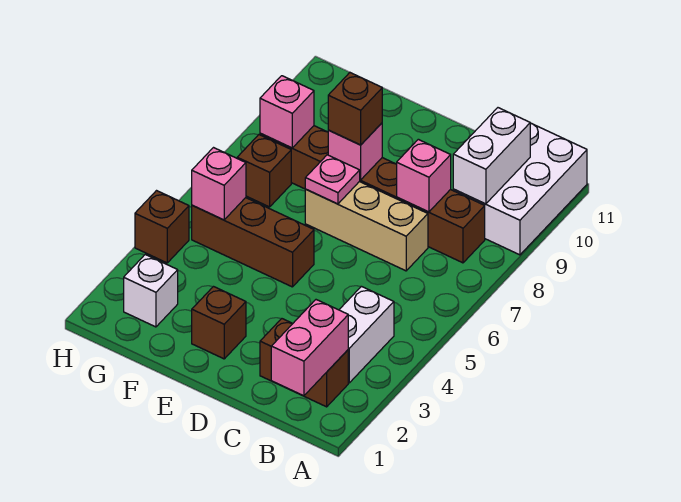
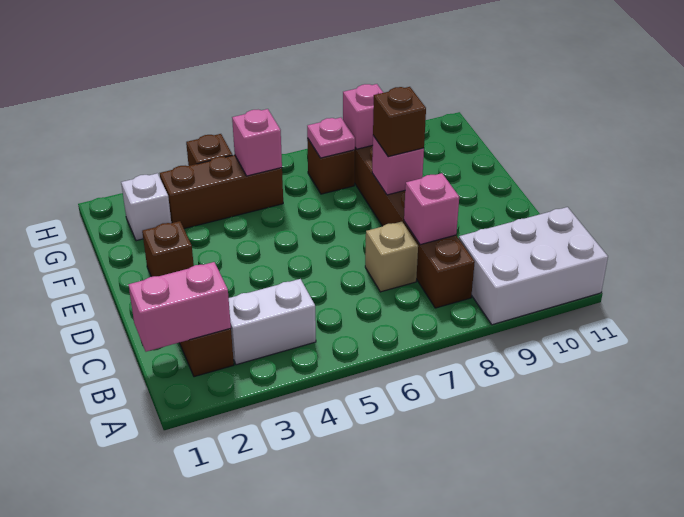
white brick B9:B10 level 2 -> none
tan brick C7:E7 level 1 -> tan brick C7 level 1
brown brick E5:G5 level 1 -> brown brick G3:G5 level 1
pink plate E7 level 2 -> pink plate G7 level 2

